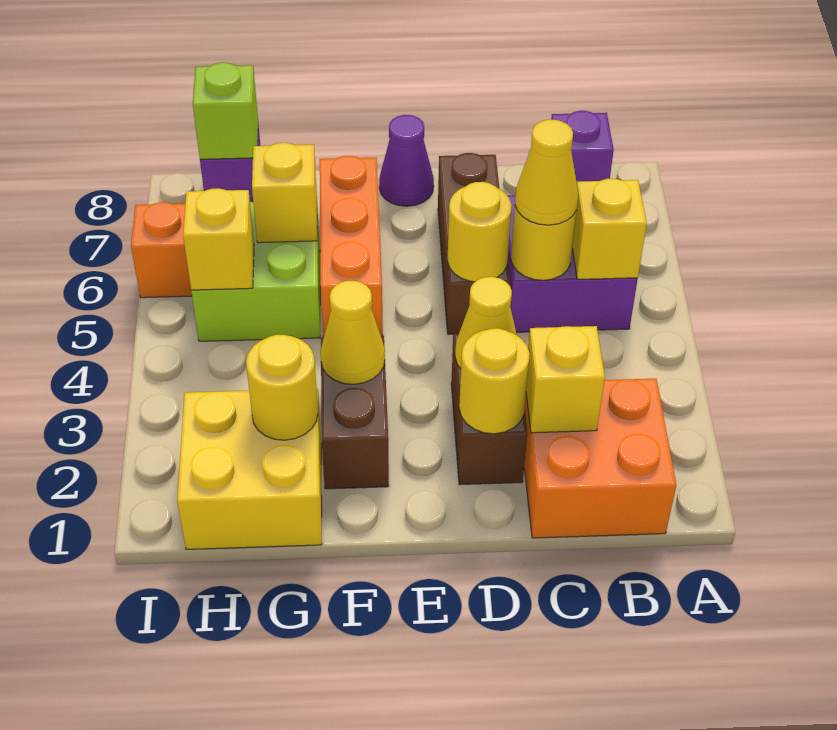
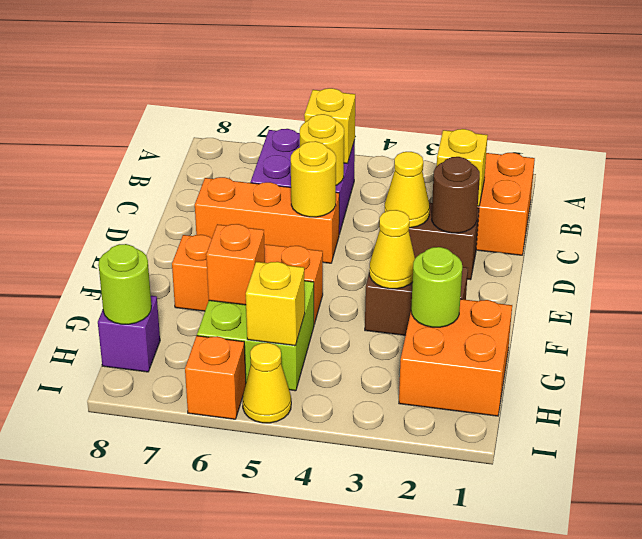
purple brick B8 level 1 -> none
yellow cone C5 level 3 -> yellow cone I5 level 1
yellow round brick D2 level 2 -> brown round brick D2 level 2
brown brick D5:D7 level 1 -> orange brick D5:D7 level 1
purple cone E8 level 1 -> none
yellow brick G1:H2 level 1 -> orange brick G1:H2 level 1
yellow round brick G2 level 2 -> lime round brick G2 level 2
yellow brick G6 level 2 -> orange brick G6 level 2
lime brick H8 level 2 -> lime round brick H8 level 2

